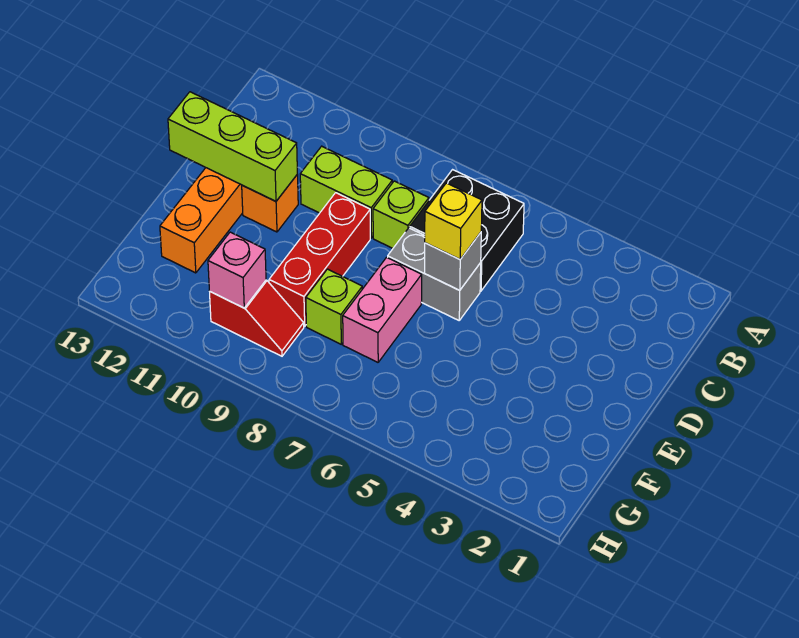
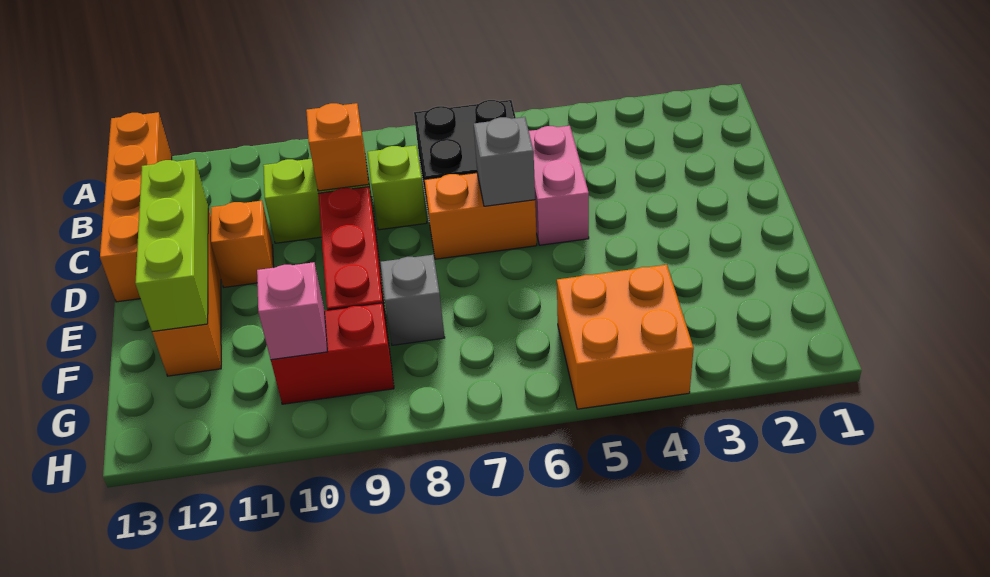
none -> orange brick A13:D13 level 1
none -> orange brick C9 level 2
grey brick D6:D7 level 1 -> orange brick D6:D7 level 1
yellow brick D6 level 3 -> none
lime brick D11:D13 level 2 -> lime brick D12:F12 level 2
pink brick E7:F7 level 1 -> pink brick C5:D5 level 1
lime brick F8 level 1 -> grey brick F8 level 1
none -> orange brick G4:H5 level 1
red slope G9:G10 level 1 top 10 -> red brick G9:G10 level 1

